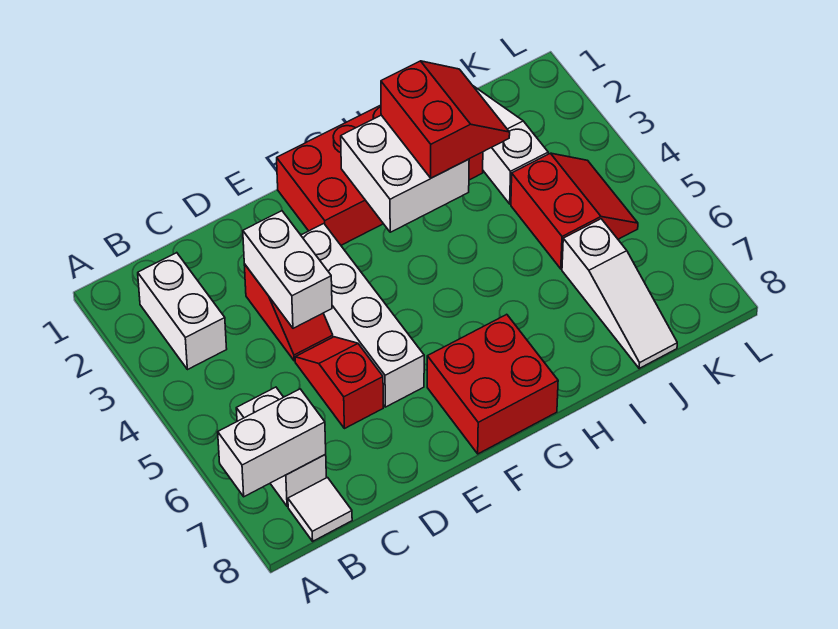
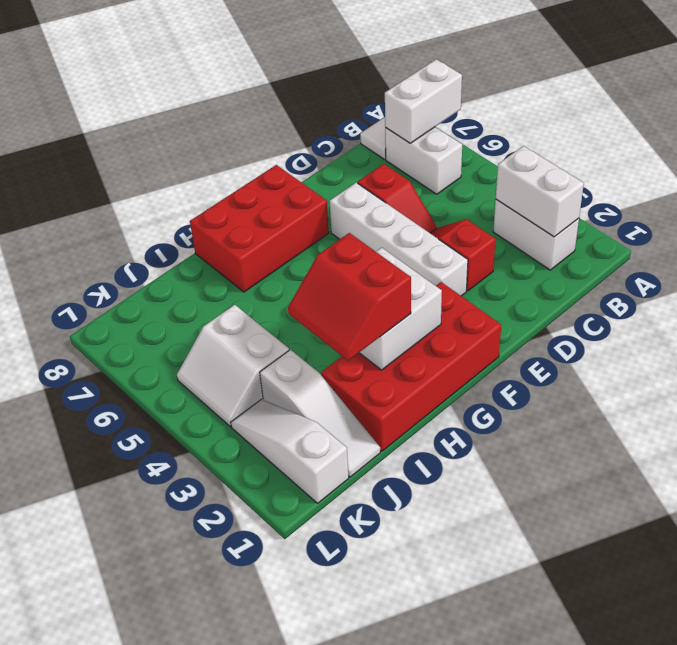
white brick D3:D4 level 2 -> white brick B2:B3 level 2
red brick F7:G8 level 1 -> red brick F7:H8 level 1
red slope J4:K5 level 1 top J -> white slope J4:K5 level 1 top J
white slope J6:J8 level 1 top 6 -> white slope K1:K3 level 1 top 1

